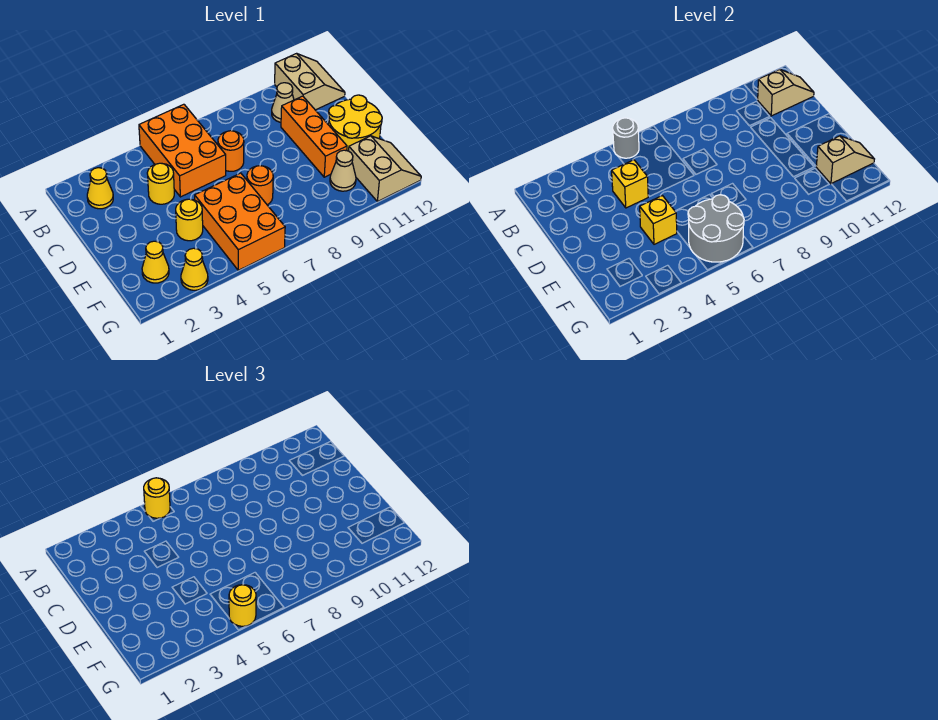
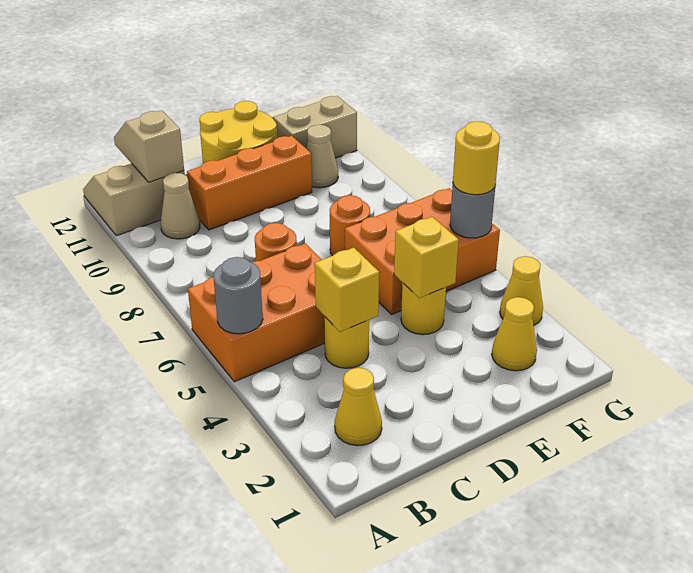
yellow round brick A5 level 3 -> none
grey round brick F5:G6 level 2 -> grey round brick G5 level 2
tan slope F11:F12 level 2 top 11 -> none

